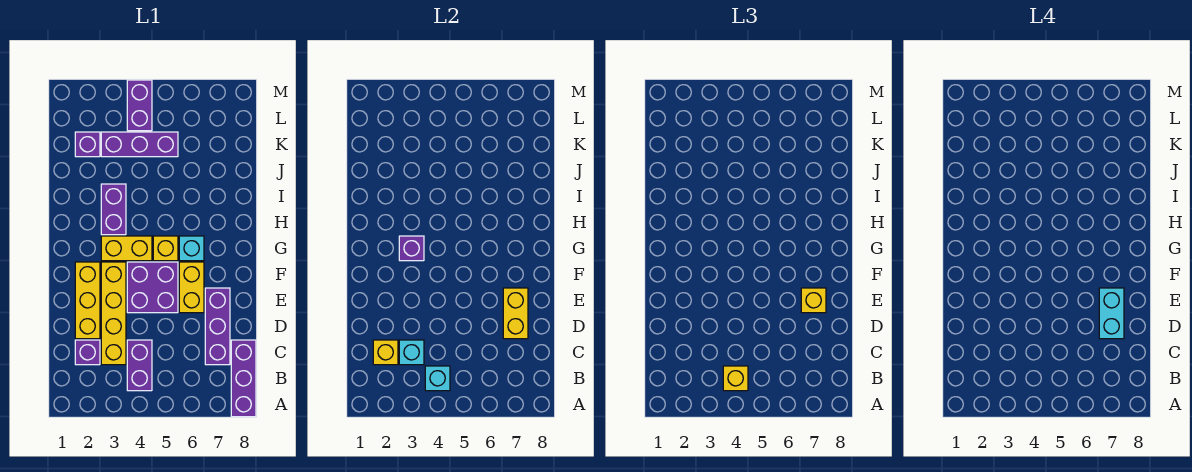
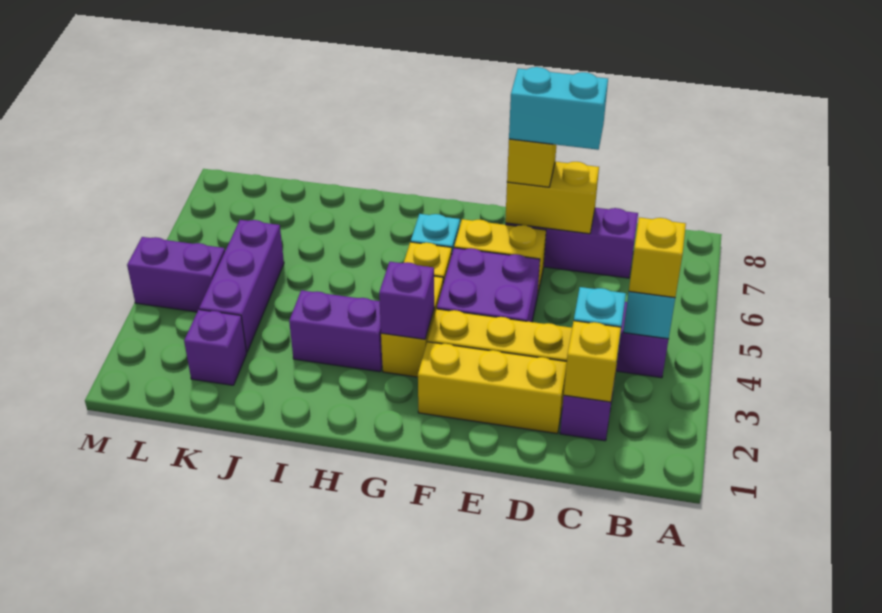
purple brick A8:C8 level 1 -> none

